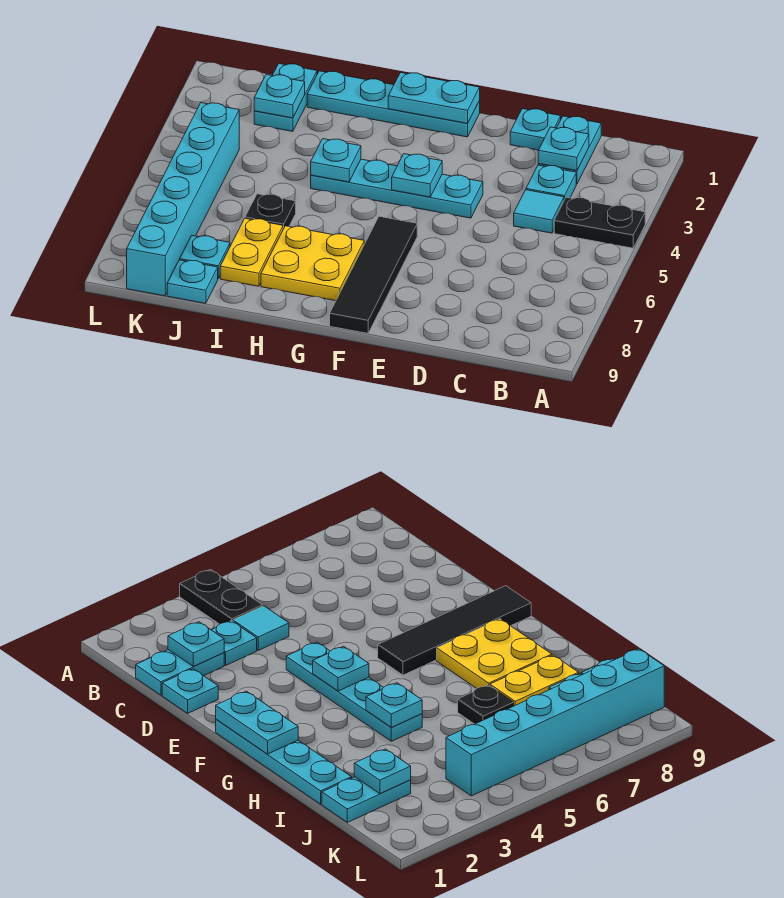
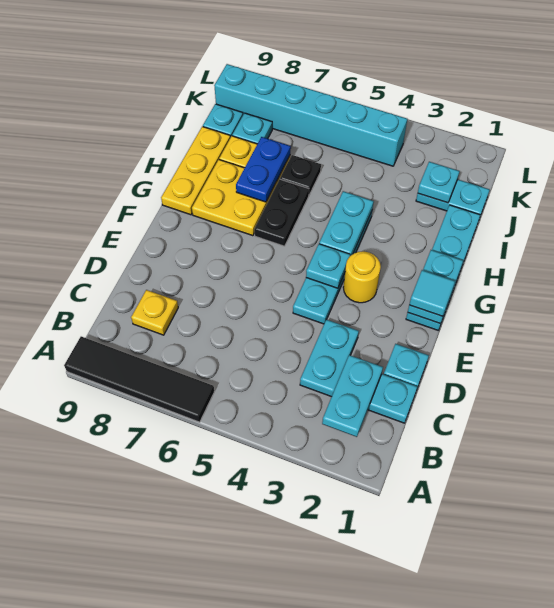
black plate A4:B4 level 1 -> black plate G6:H6 level 1
cyan plate C2 level 2 -> cyan plate B2:C2 level 2
cyan plate C3 level 1 -> cyan plate C3:D3 level 1
cyan tile C4 level 1 -> cyan tile F1 level 3
none -> yellow plate C8 level 1
none -> yellow round brick F3 level 1
black tile F6:F9 level 1 -> black tile A6:A9 level 1
none -> yellow plate G9:I9 level 1
cyan plate H4 level 2 -> cyan plate G4:H4 level 2
none -> blue plate H7:I7 level 2

